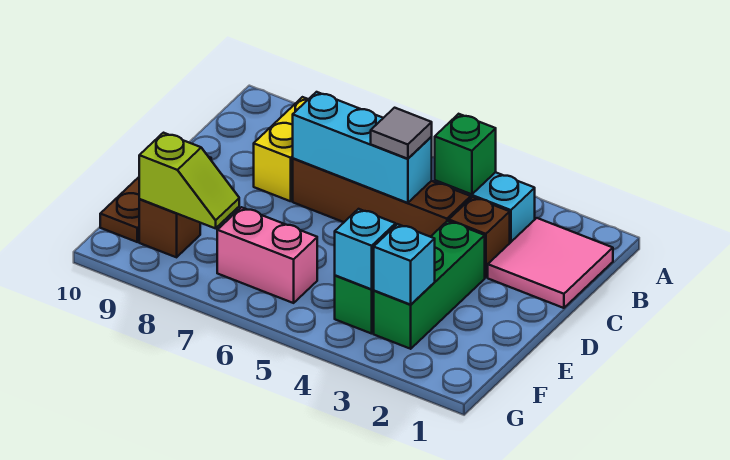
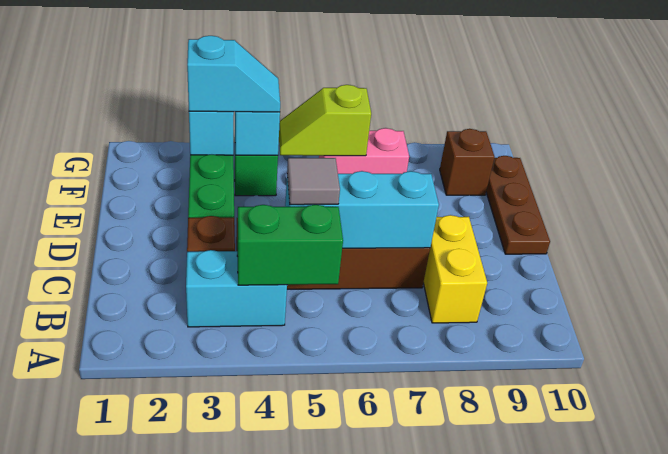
pink tile B1:C2 level 1 -> none
green brick B4 level 2 -> green brick B4:B5 level 2
none -> cyan slope F3:F4 level 3 top 3
lime slope F8:F9 level 2 top 9 -> lime slope F5:F6 level 2 top 6

